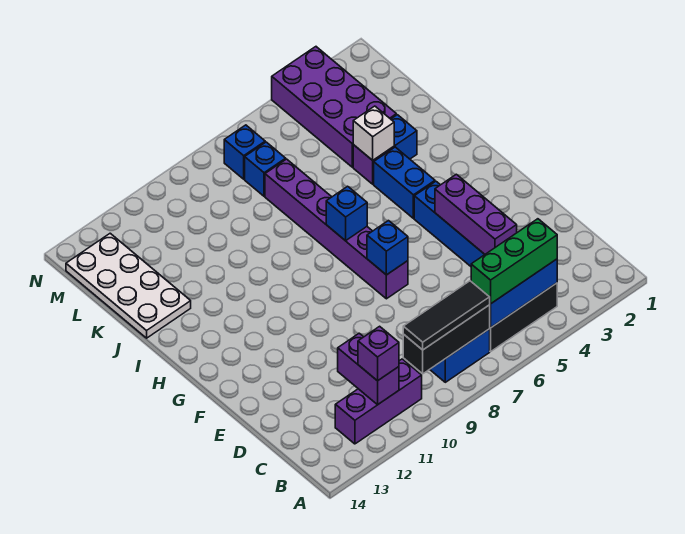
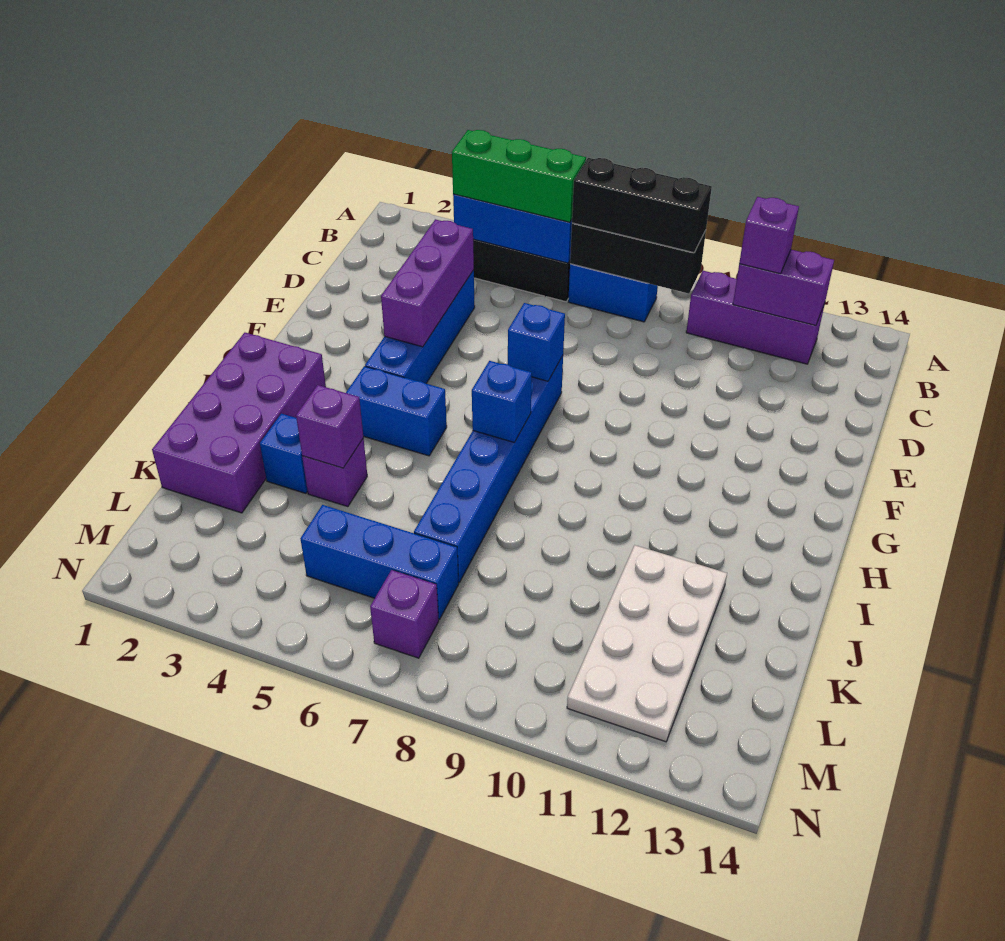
black tile B7:B9 level 3 -> black brick B7:B9 level 3
purple brick B11:C11 level 2 -> purple brick B11:B12 level 2
purple brick F7:K7 level 1 -> blue brick F7:K7 level 1
blue brick H4:I4 level 1 -> blue brick H4:H5 level 1
white brick J4 level 2 -> purple brick J4 level 2
white plate J13:M14 level 1 -> white plate J11:M12 level 1
purple brick K3:N4 level 1 -> purple brick H1:K2 level 1
blue brick L7 level 1 -> blue brick L5:L7 level 1
blue brick M7 level 1 -> purple brick M7 level 1

